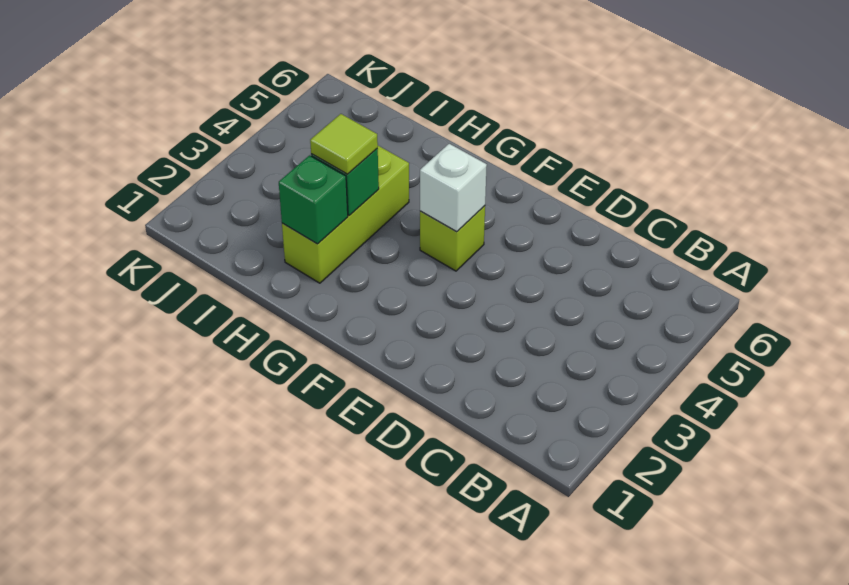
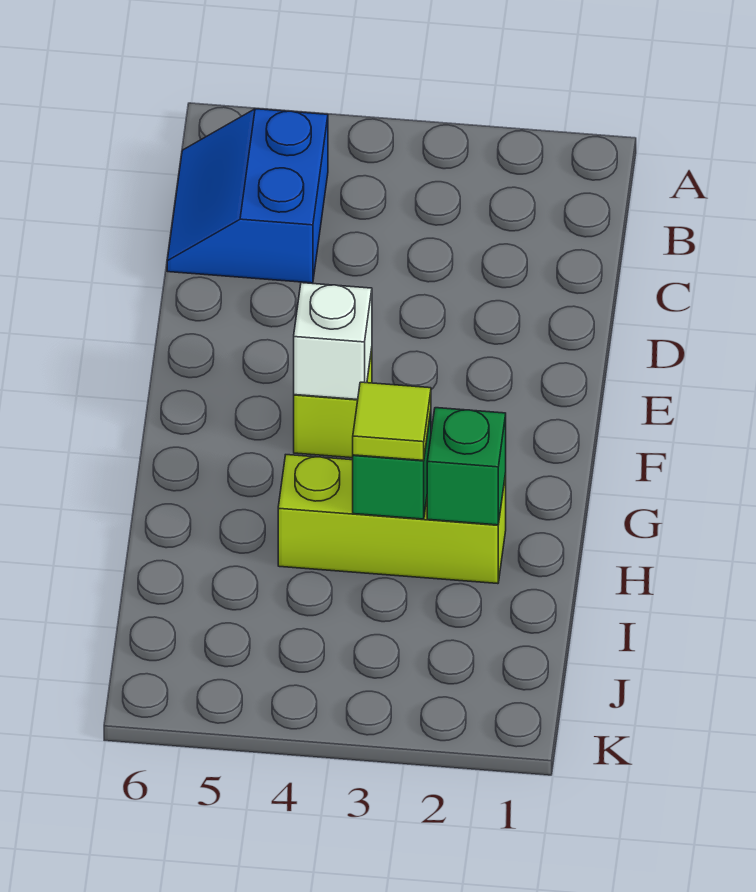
none -> blue slope B5:C6 level 1 top 5

